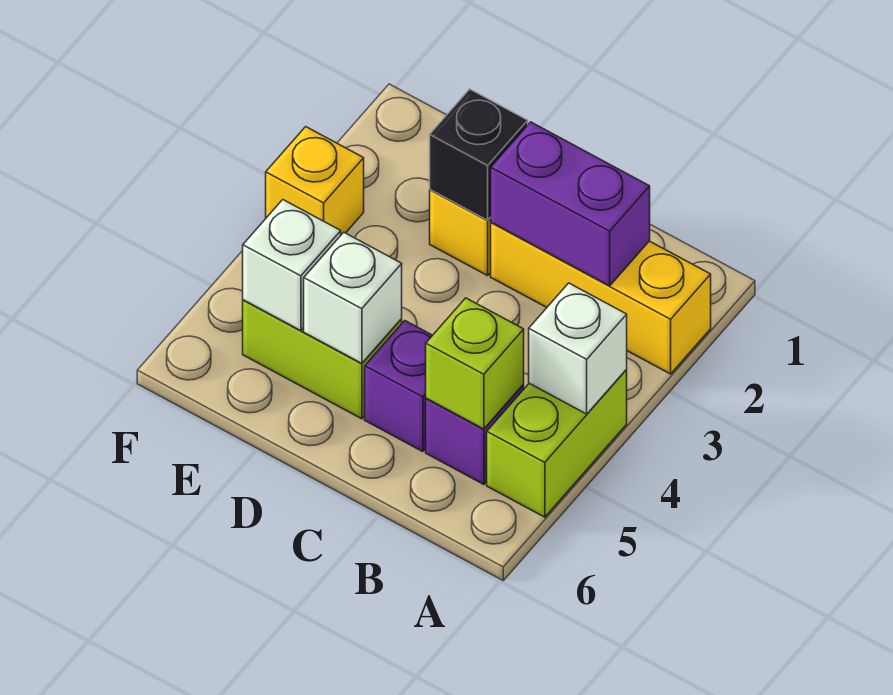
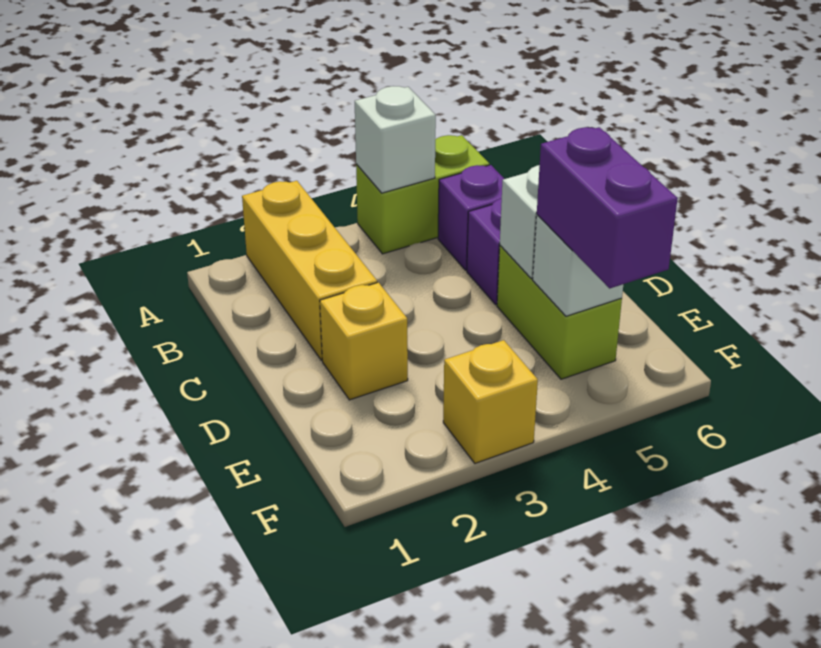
purple brick B2:C2 level 2 -> purple brick E5:F5 level 3
lime brick B5 level 2 -> none
black brick D2 level 2 -> none

